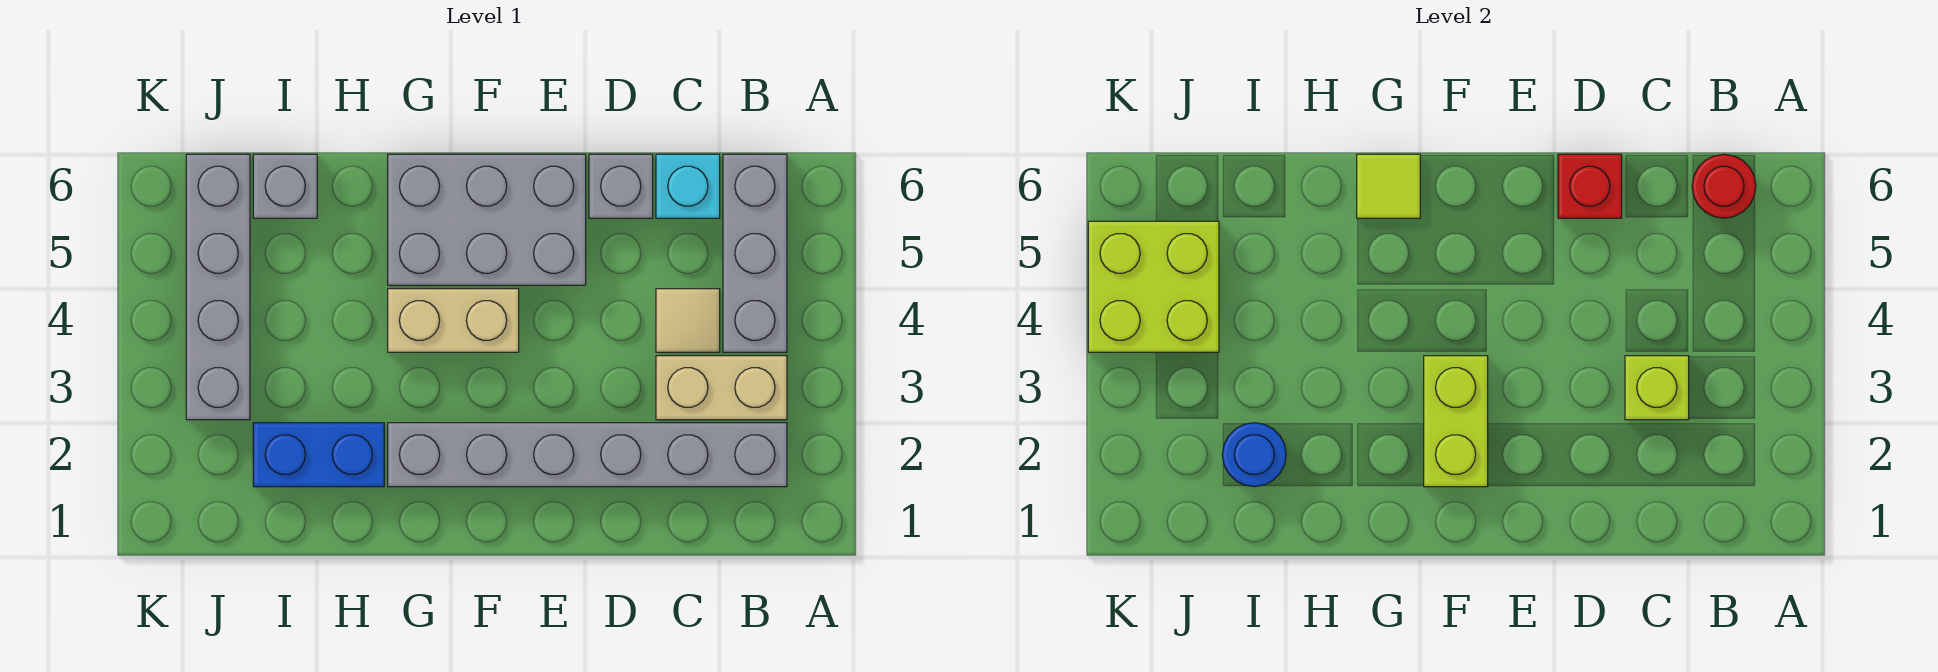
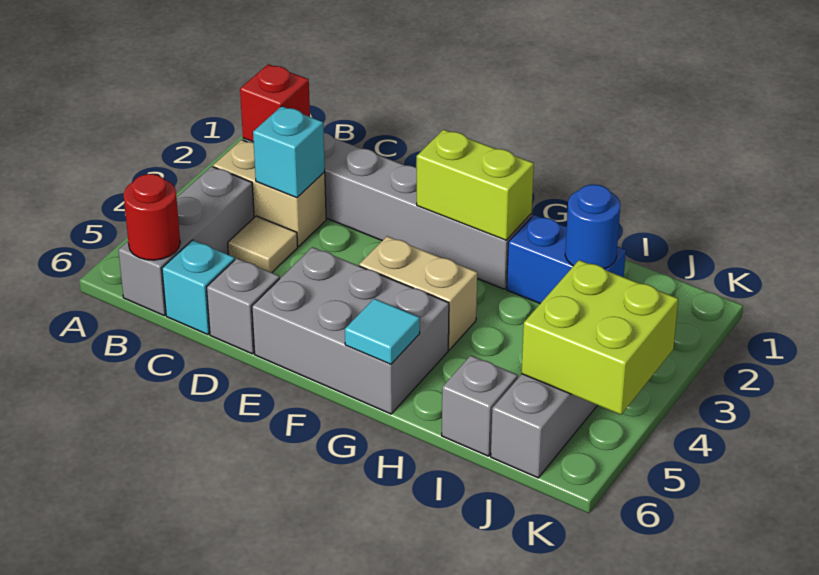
lime brick C3 level 2 -> cyan brick C3 level 2
red brick D6 level 2 -> red brick B2 level 2
lime brick F2:F3 level 2 -> lime brick F2:G2 level 2
lime tile G6 level 2 -> cyan tile G6 level 2

